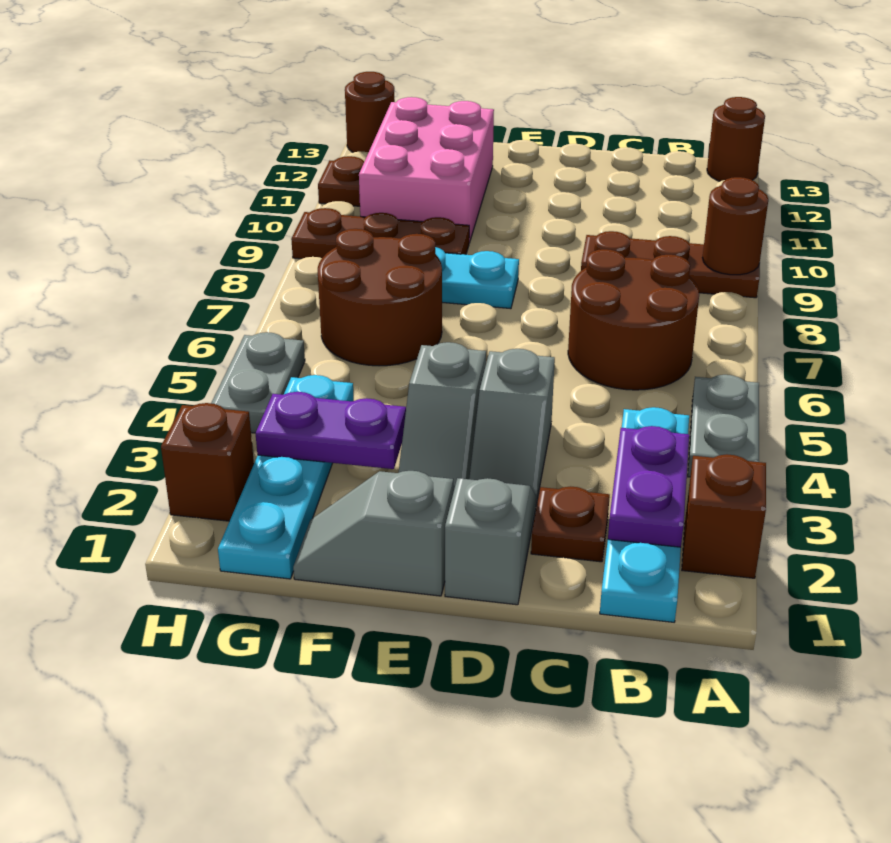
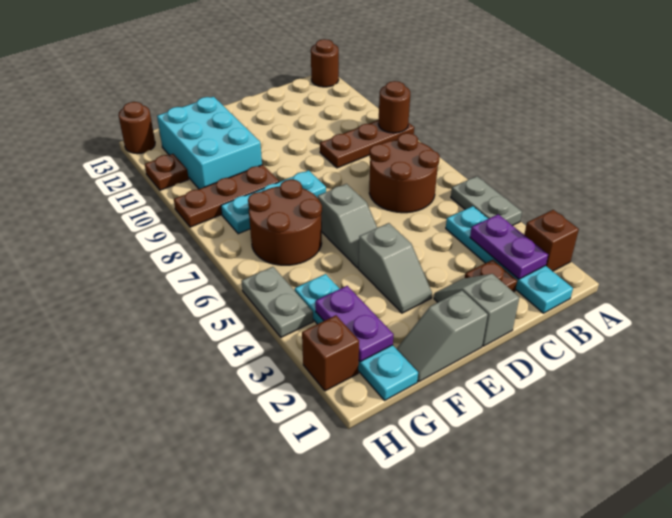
grey slope D3:D4 level 1 top 4 -> grey slope E5:E6 level 1 top 6
purple plate F3:G3 level 2 -> purple plate G2:G3 level 2
pink brick F10:G12 level 1 -> cyan brick F10:G12 level 1

